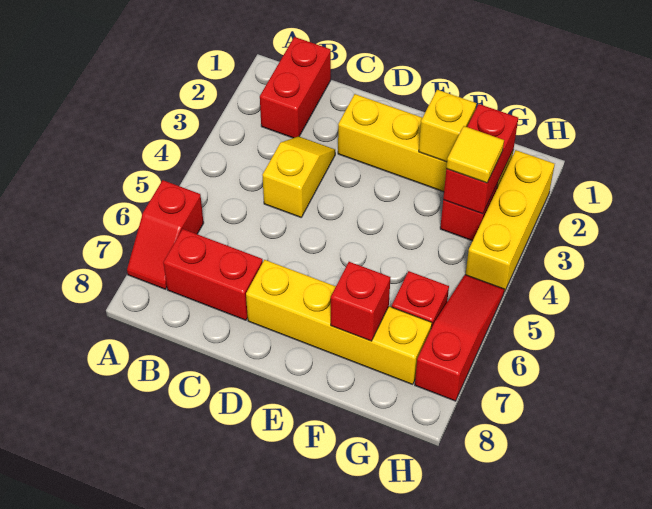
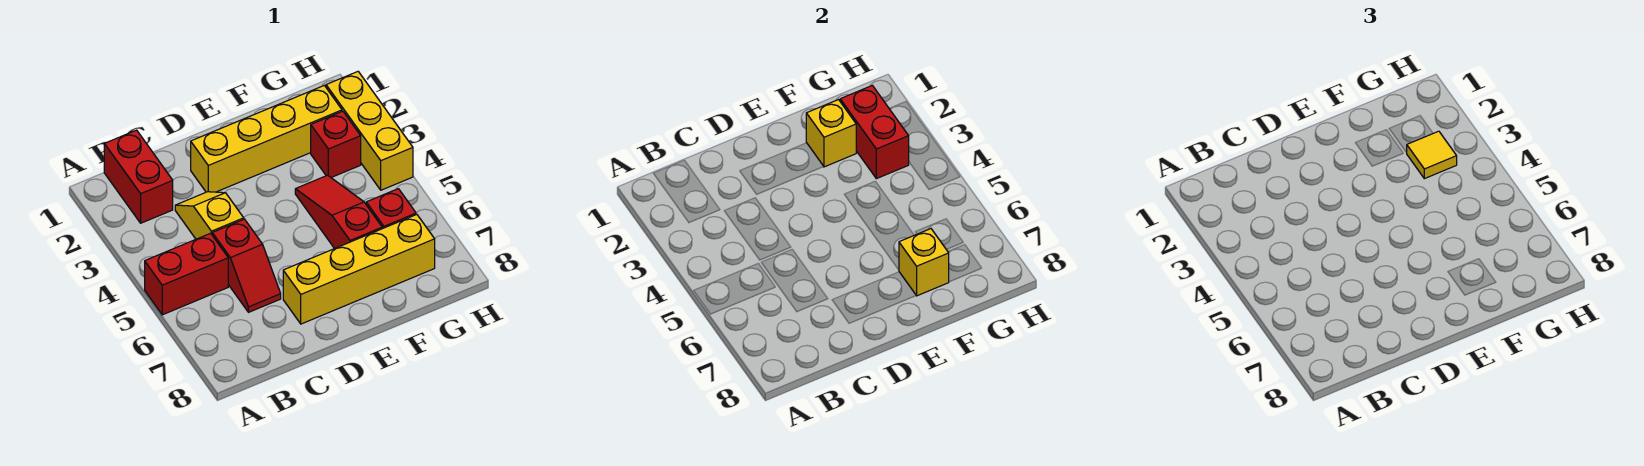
red slope A6:A7 level 1 top 6 -> red slope C5:C6 level 1 top 5
red brick B7:C7 level 1 -> red brick A5:B5 level 1
red brick F7 level 2 -> yellow brick F7 level 2
red slope H5:H7 level 1 top 7 -> red slope F4:F6 level 1 top 6

